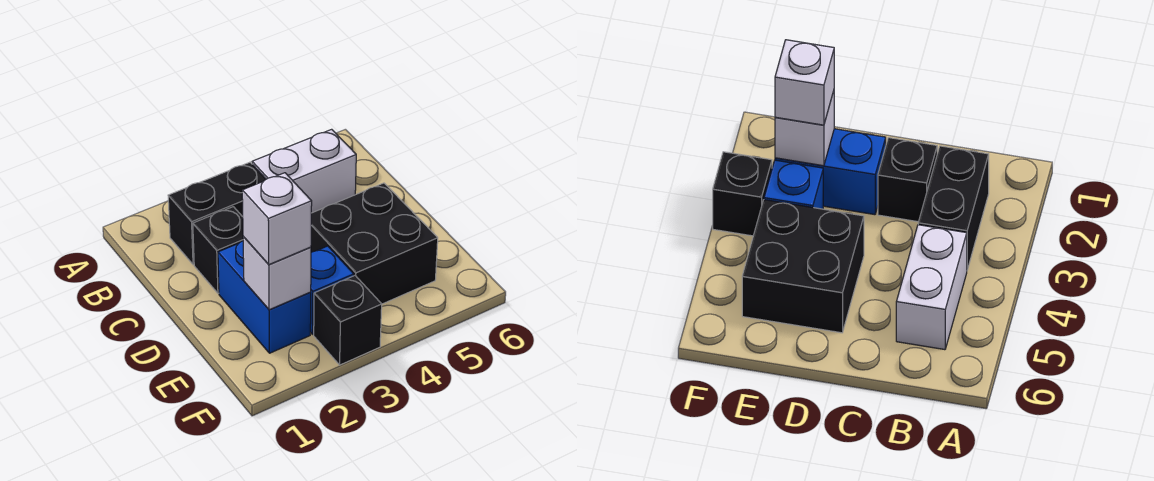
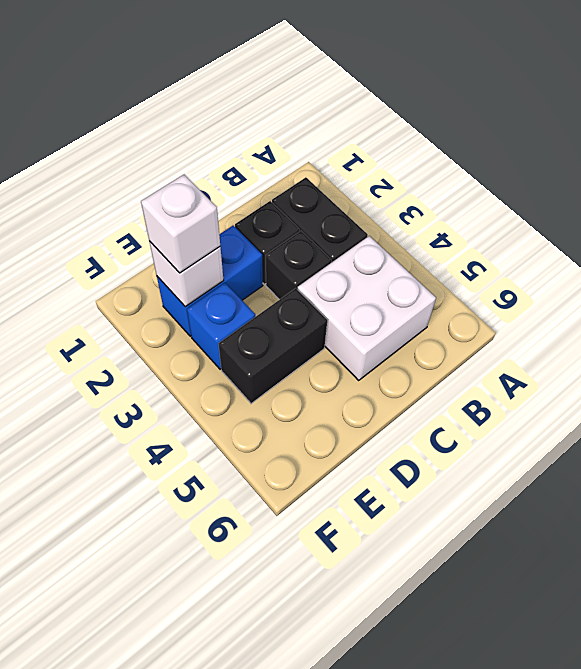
white brick B4:B5 level 1 -> white brick B4:C5 level 1
black brick D4:E5 level 1 -> black brick D4:E4 level 1
black brick F3 level 1 -> black brick C3 level 1

